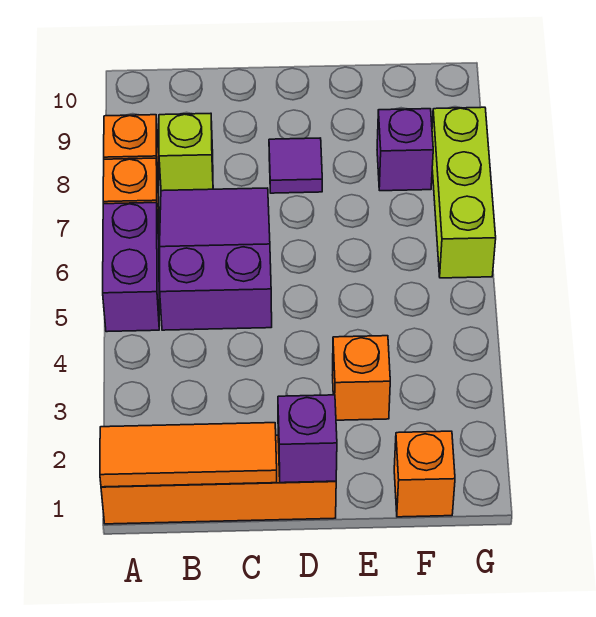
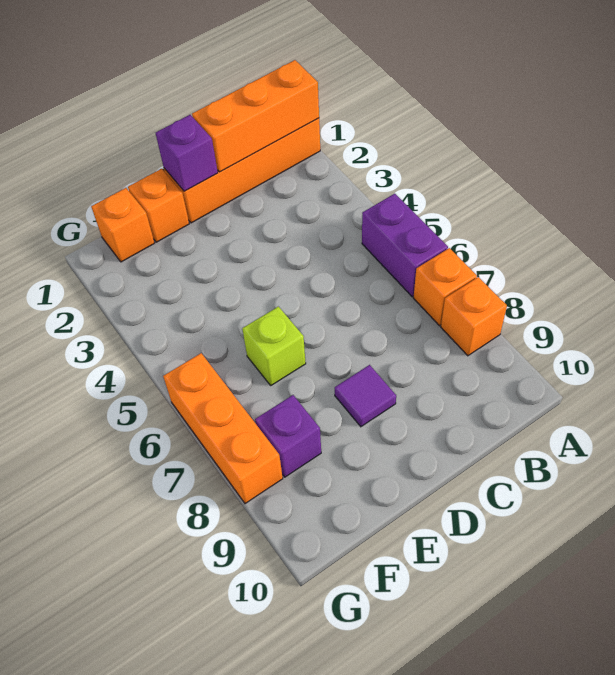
orange tile A1:C1 level 2 -> orange brick A1:C1 level 2
purple slope B5:C7 level 1 top 5 -> none
lime brick B8 level 1 -> lime brick E6 level 1
orange brick E3 level 1 -> orange brick E1 level 1
lime brick G6:G8 level 1 -> orange brick G6:G8 level 1

